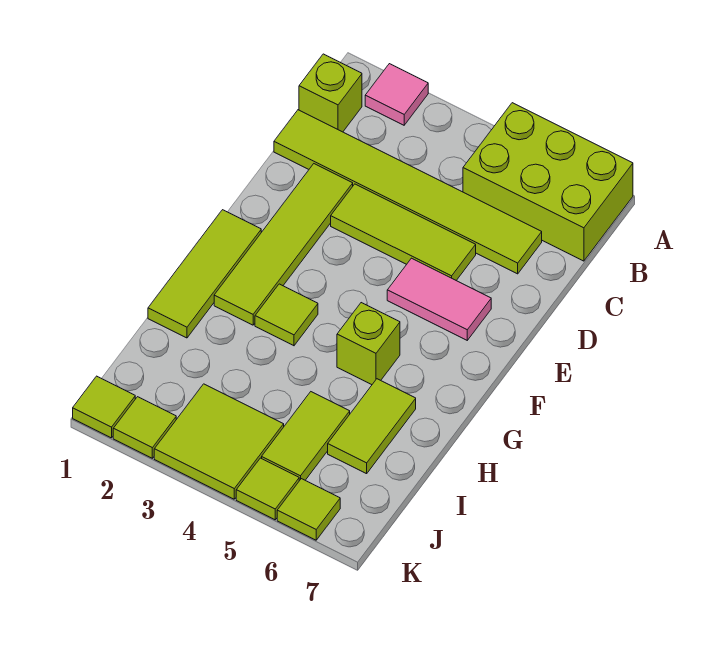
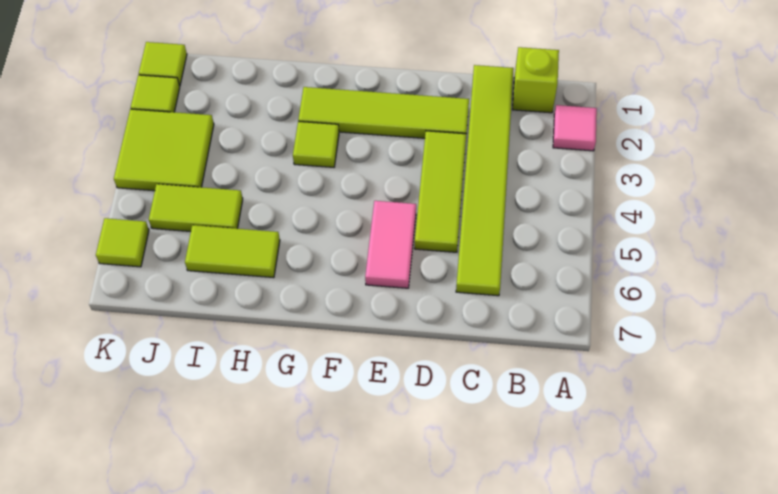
lime brick A5:B7 level 1 -> none
lime tile F1:H1 level 1 -> none
lime brick G5 level 1 -> none
lime tile K5 level 1 -> none

